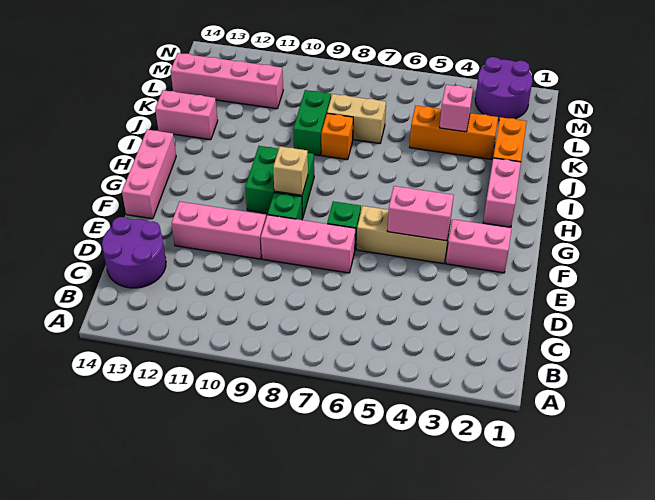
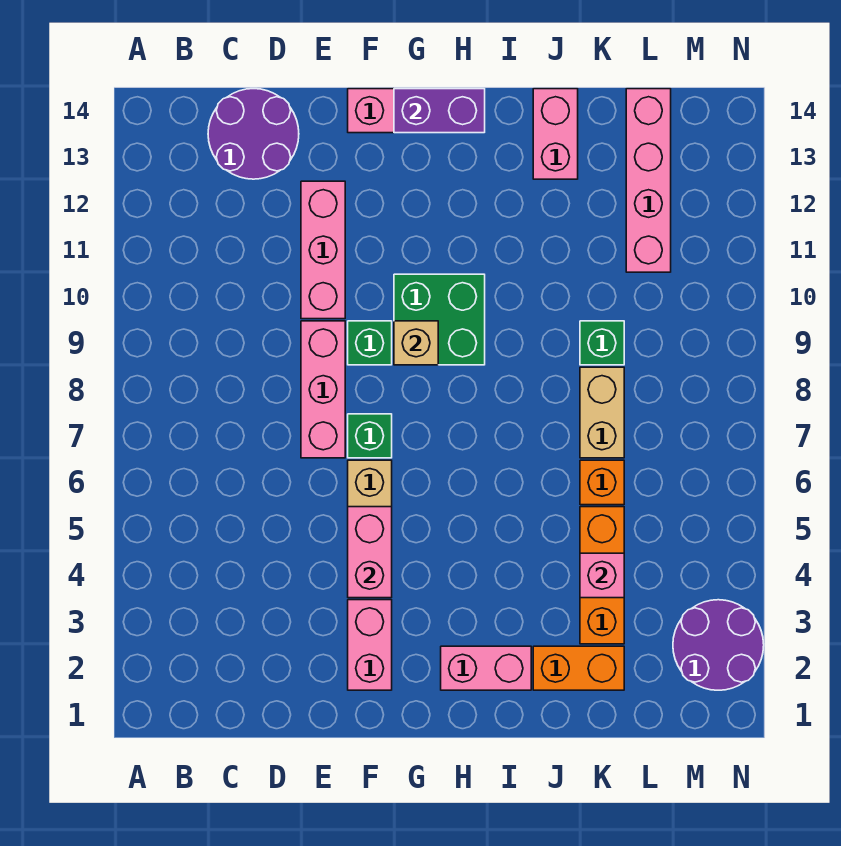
none -> purple brick G14:H14 level 2
orange brick J8 level 1 -> orange brick K6 level 1
green brick J9:K9 level 1 -> green brick K9 level 1

